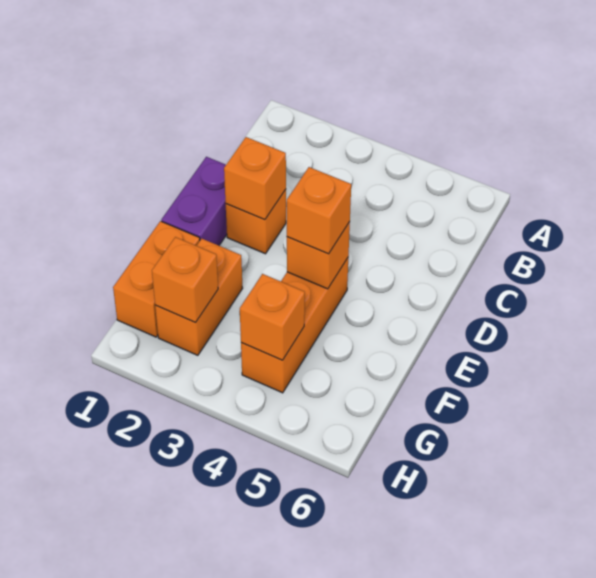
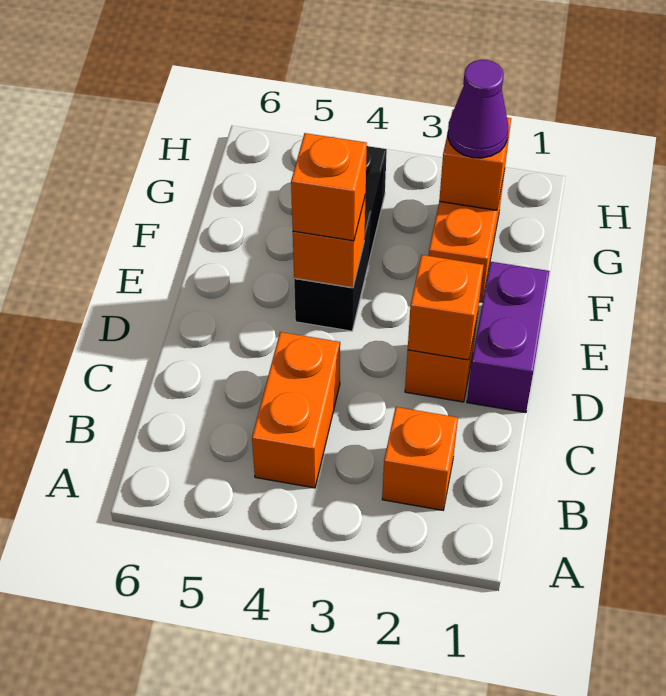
orange brick E4:G4 level 1 -> black brick E4:G4 level 1
orange brick F1:G1 level 1 -> orange brick B4:C4 level 1
none -> purple cone G2 level 3
orange brick G4 level 2 -> orange brick B2 level 1

